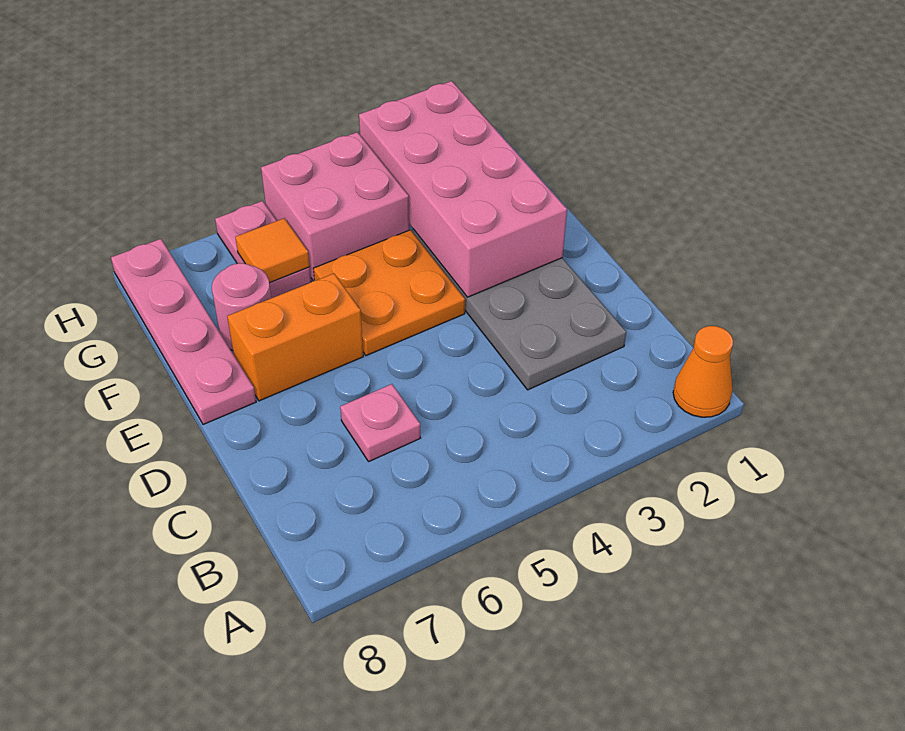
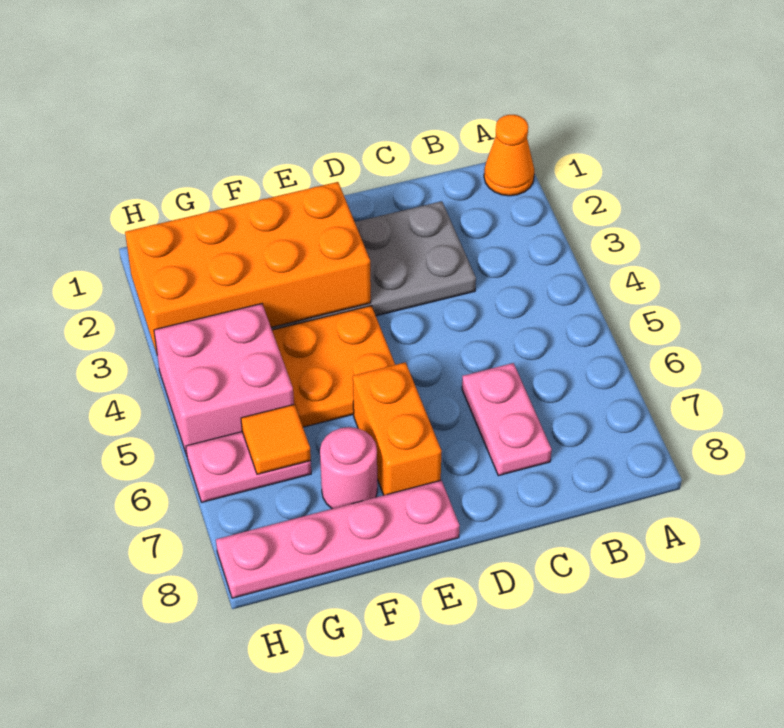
pink plate C6 level 1 -> pink plate C6:C7 level 1
pink brick E2:H3 level 2 -> orange brick E2:H3 level 2

